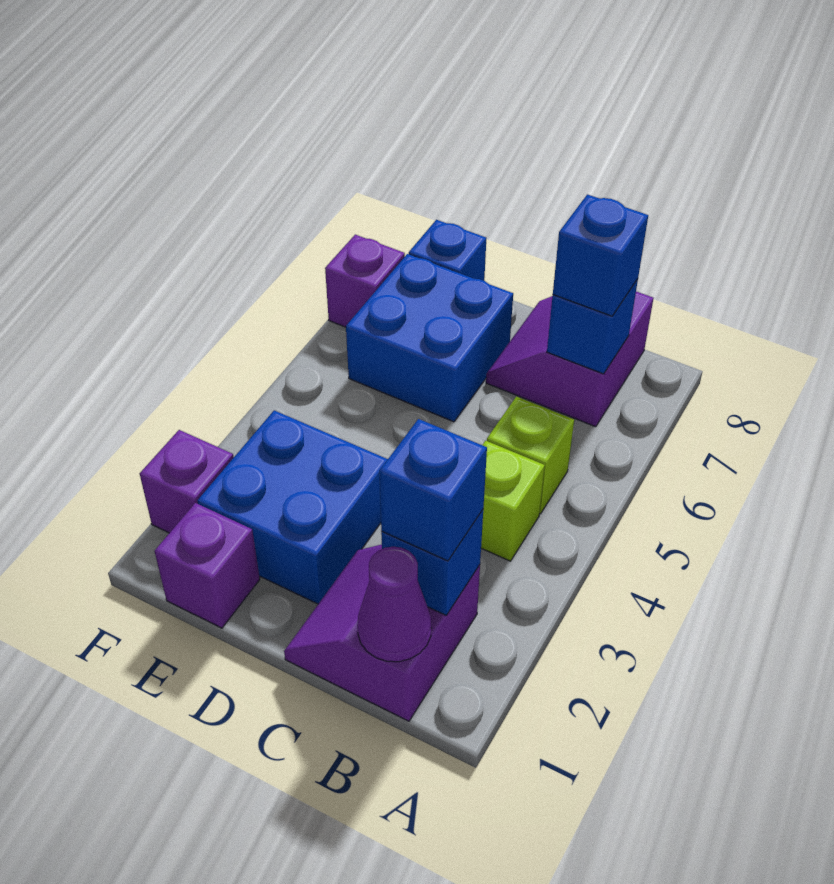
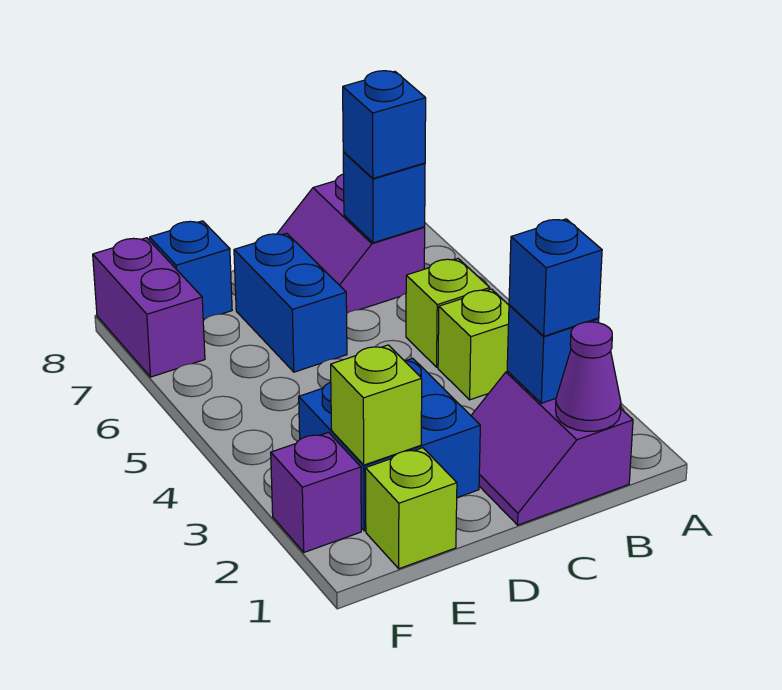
blue brick D6:E7 level 1 -> blue brick D6:D7 level 1
purple brick E1 level 1 -> lime brick E1 level 1
none -> lime brick E2 level 2
purple brick F7 level 1 -> purple brick F7:F8 level 1

